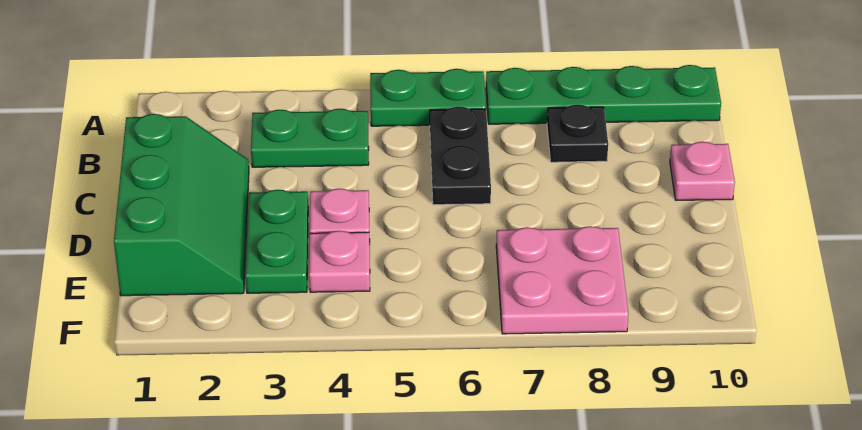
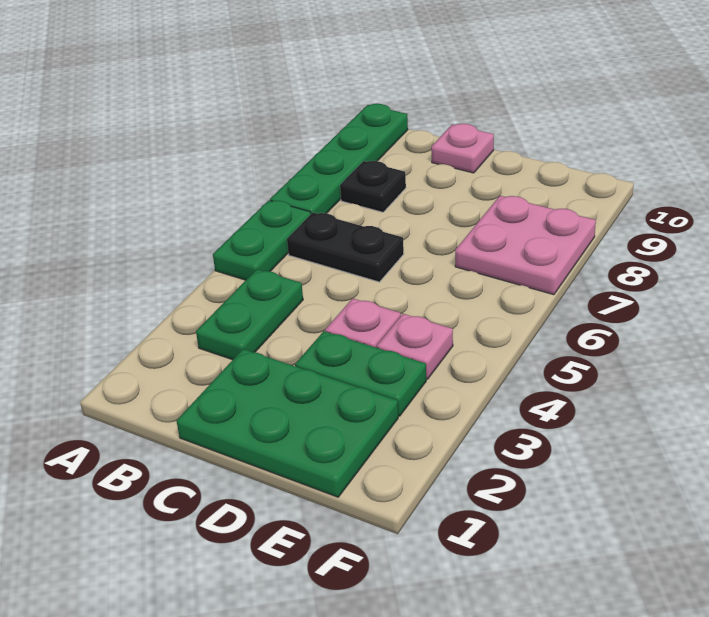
green slope C1:E2 level 1 top 1 -> green plate C1:E2 level 1

